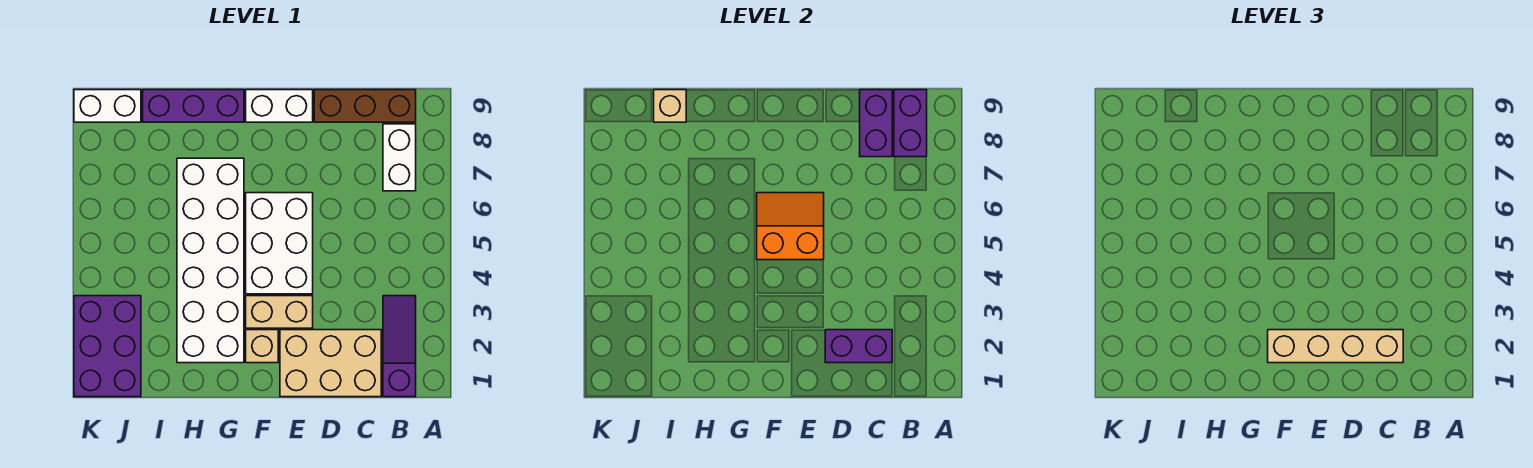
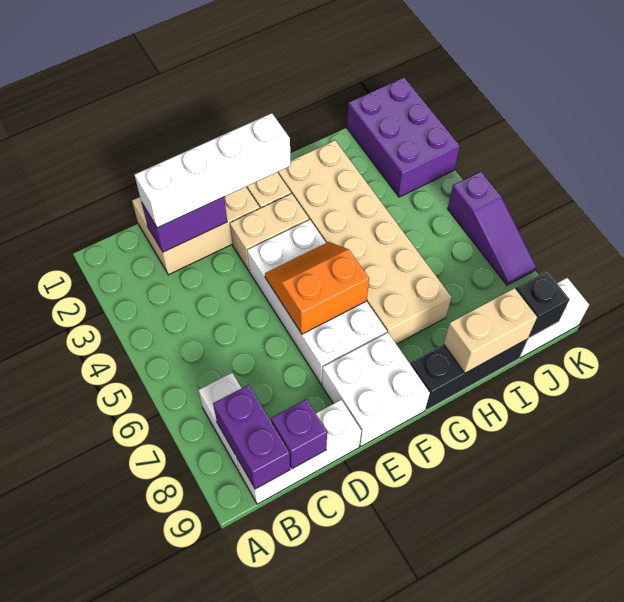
purple slope B1:B3 level 1 top 1 -> purple slope K5:K7 level 1 top 5
brown brick B9:D9 level 1 -> white brick B9:D9 level 1
tan brick C2:F2 level 3 -> white brick C2:F2 level 3
purple brick C8:C9 level 2 -> purple brick C9 level 2
white brick E4:F6 level 1 -> white brick E4:F7 level 1
orange slope E5:F6 level 2 top 5 -> orange slope E5:F6 level 2 top 6
white brick E9:F9 level 1 -> white brick E8:F9 level 1
white brick G2:H7 level 1 -> tan brick G2:H7 level 1
purple brick G9:I9 level 1 -> black brick G9:I9 level 1
tan brick I9 level 2 -> tan brick H9:I9 level 2
none -> black brick J9 level 2

